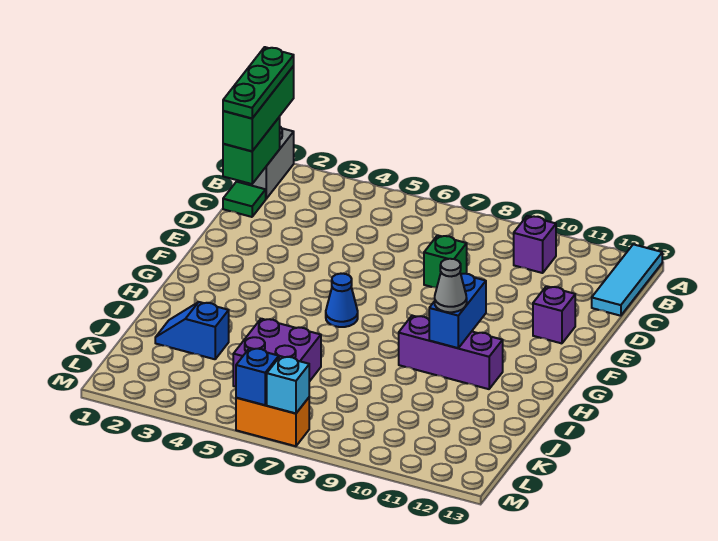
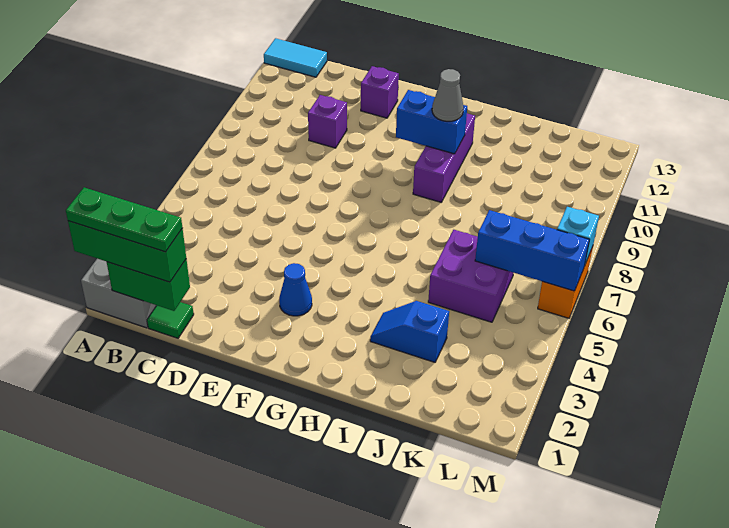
cyan tile A13:C13 level 1 -> cyan tile A13:B13 level 1
purple brick B10 level 1 -> purple brick D10 level 1
green brick D8 level 1 -> none
blue cone G6 level 1 -> blue cone F3 level 1
blue slope J2:J3 level 1 top 3 -> blue slope I3:J3 level 1 top J
blue brick M6 level 2 -> blue brick K6:M6 level 2

